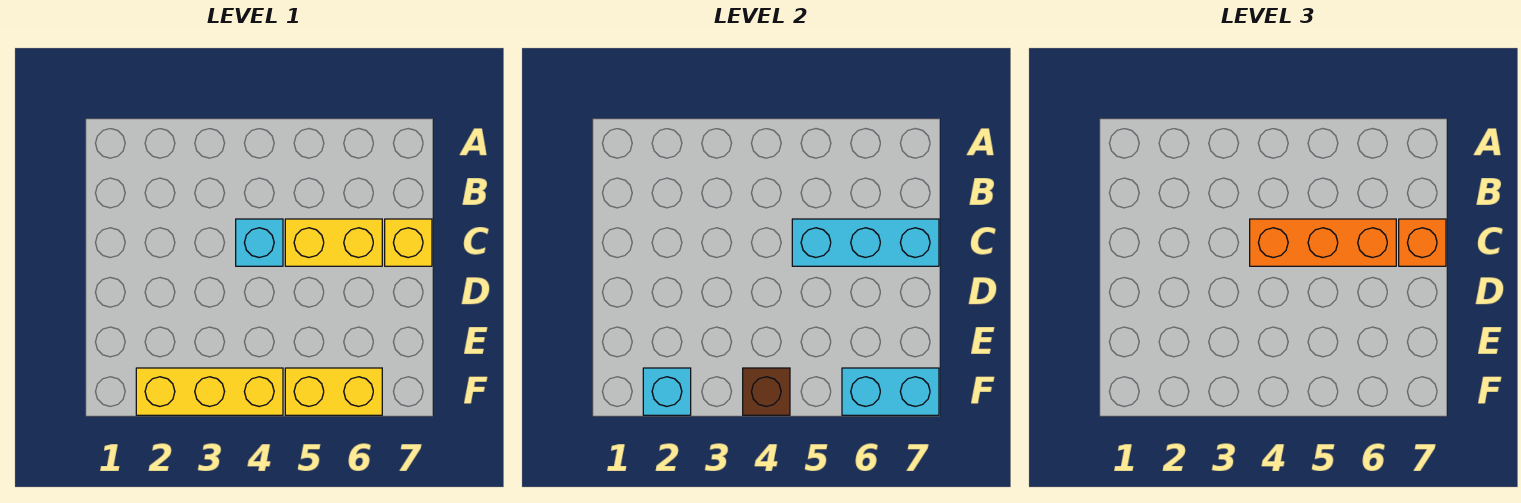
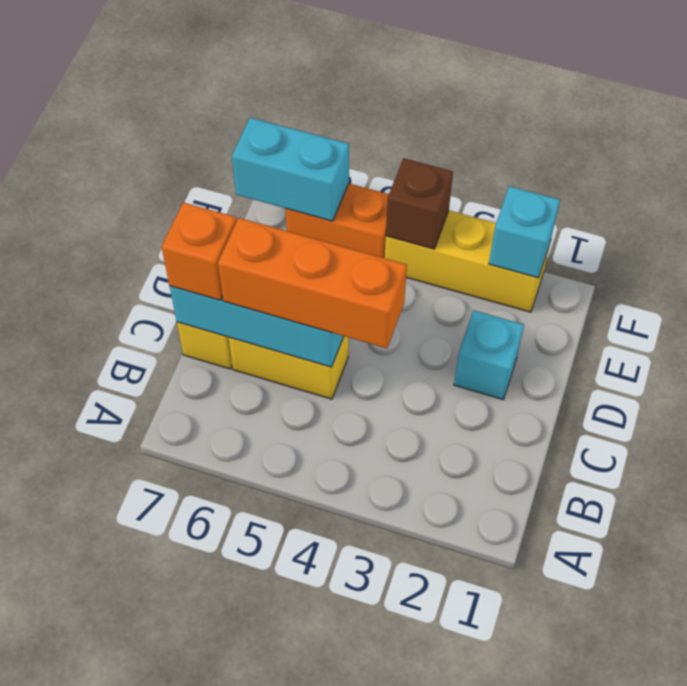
cyan brick C4 level 1 -> cyan brick D2 level 1
yellow brick F5:F6 level 1 -> orange brick F5:F6 level 1

